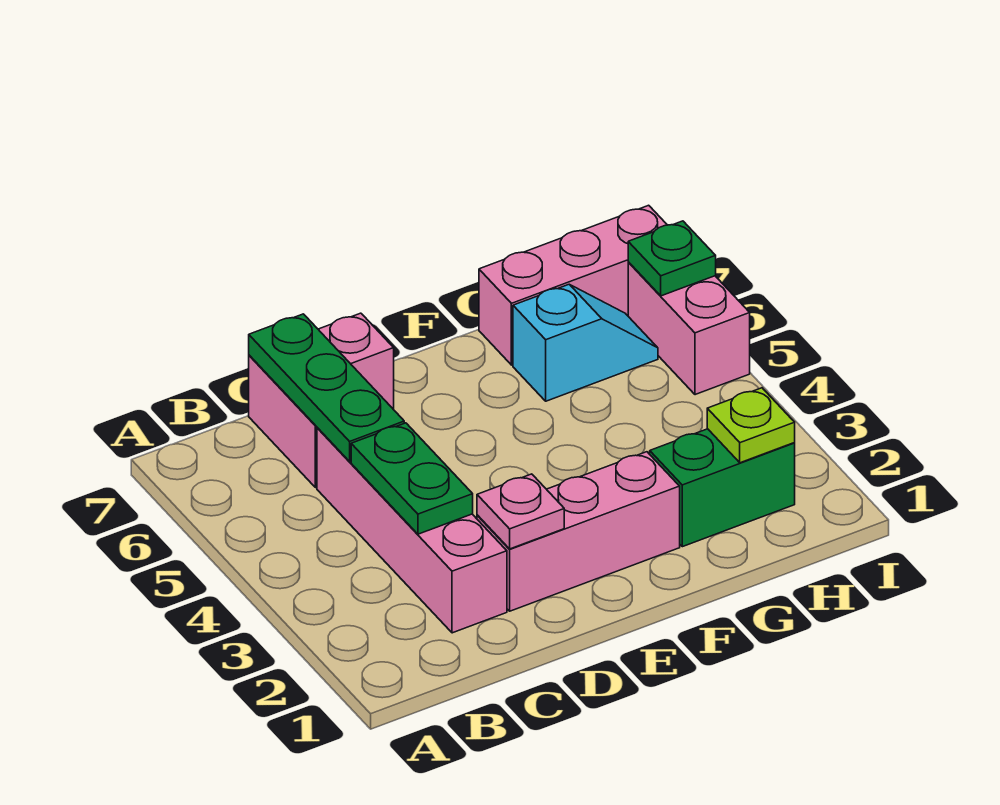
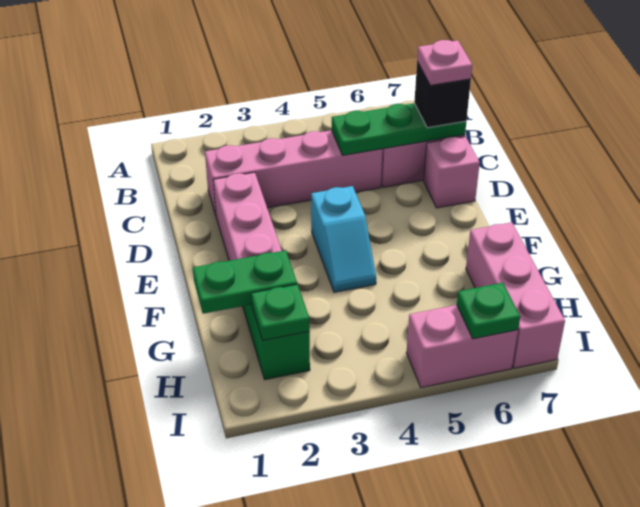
green plate C3:C4 level 2 -> green plate G1:G2 level 2
none -> black brick C7 level 3
pink plate D2 level 2 -> pink plate C7 level 4
cyan slope G6:H6 level 1 top G -> cyan slope E4:F4 level 1 top E
lime plate H2 level 2 -> green plate H2 level 2

